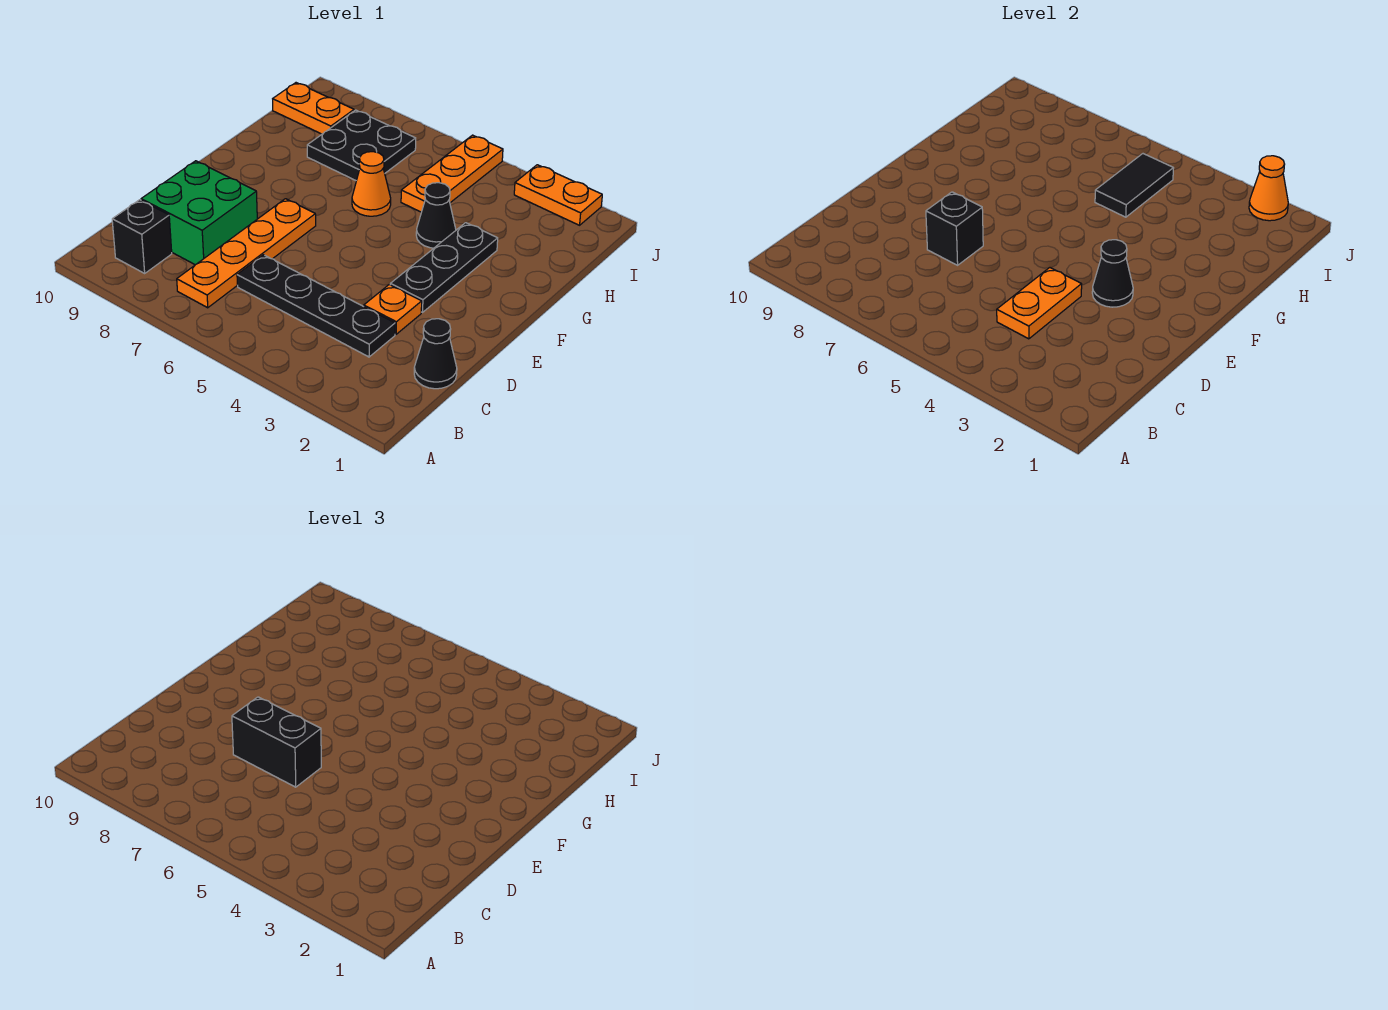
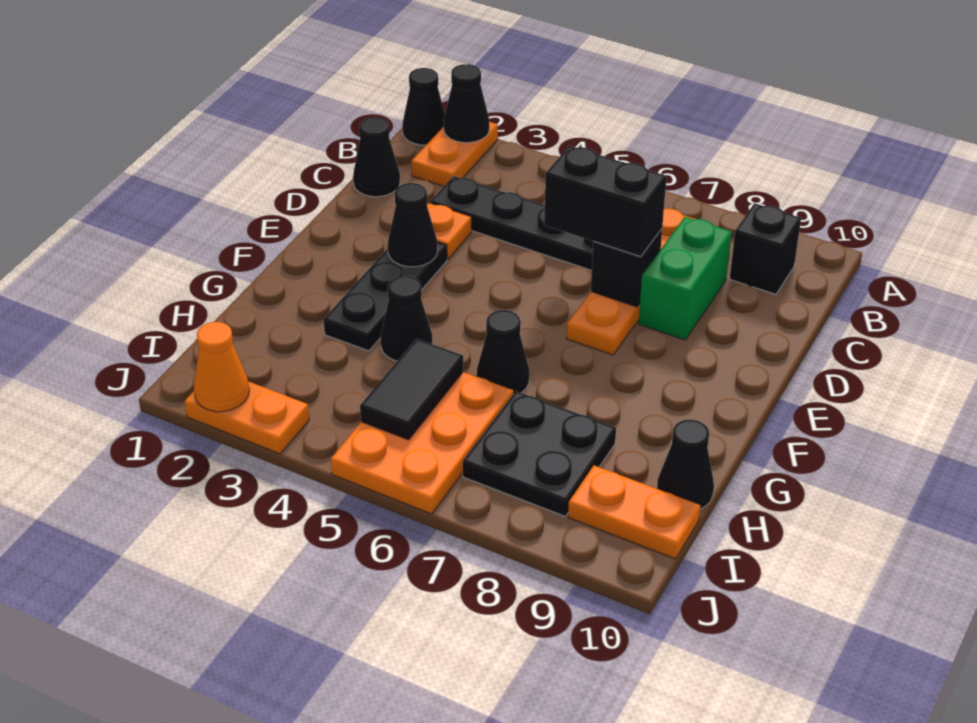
none -> black cone A1 level 1
none -> black cone A2 level 2
orange plate C4:D4 level 2 -> orange plate A2:B2 level 1
green brick C8:D9 level 1 -> green brick C8:D8 level 1
orange cone G6 level 1 -> black cone G6 level 1
orange plate H5:J5 level 1 -> orange plate H5:J6 level 1
none -> black cone H10 level 1

